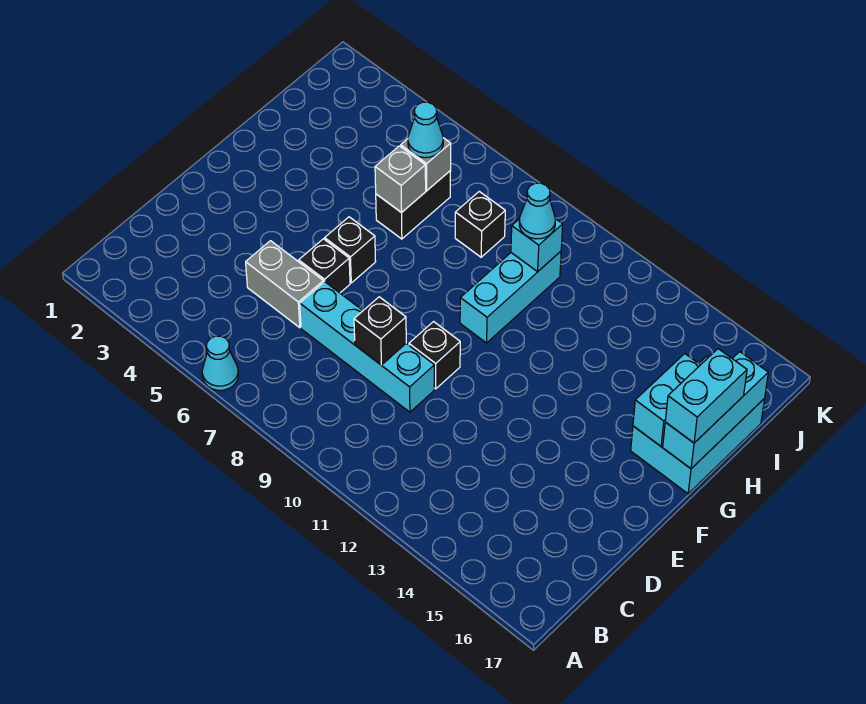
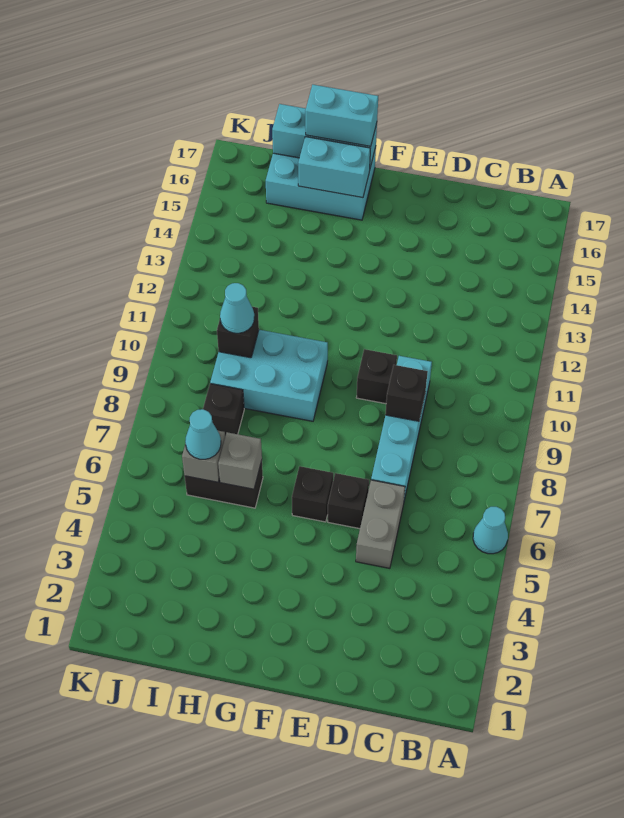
cyan brick G10:I10 level 1 -> cyan brick G9:I10 level 1
cyan brick I10 level 2 -> black brick I10 level 2

